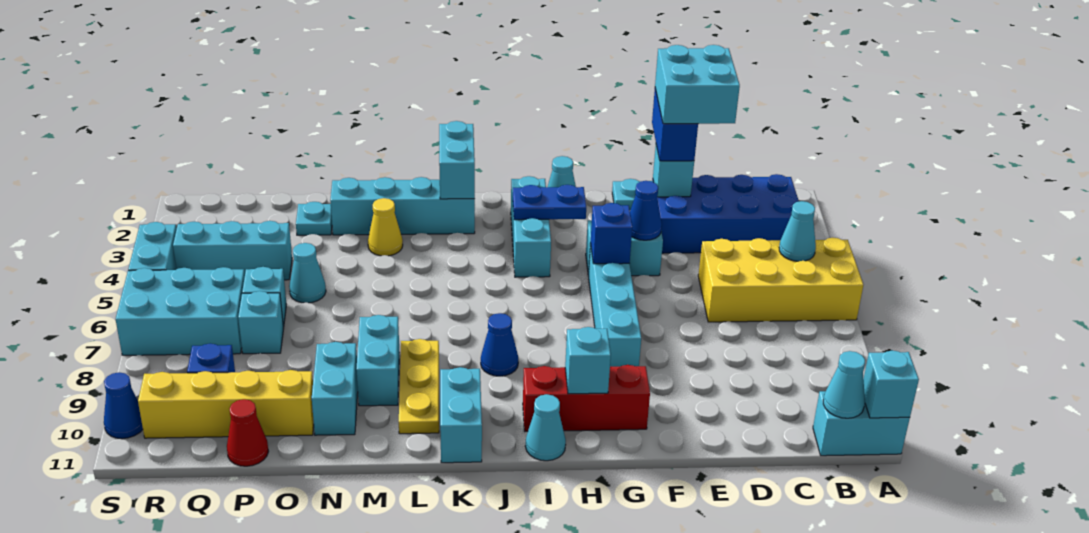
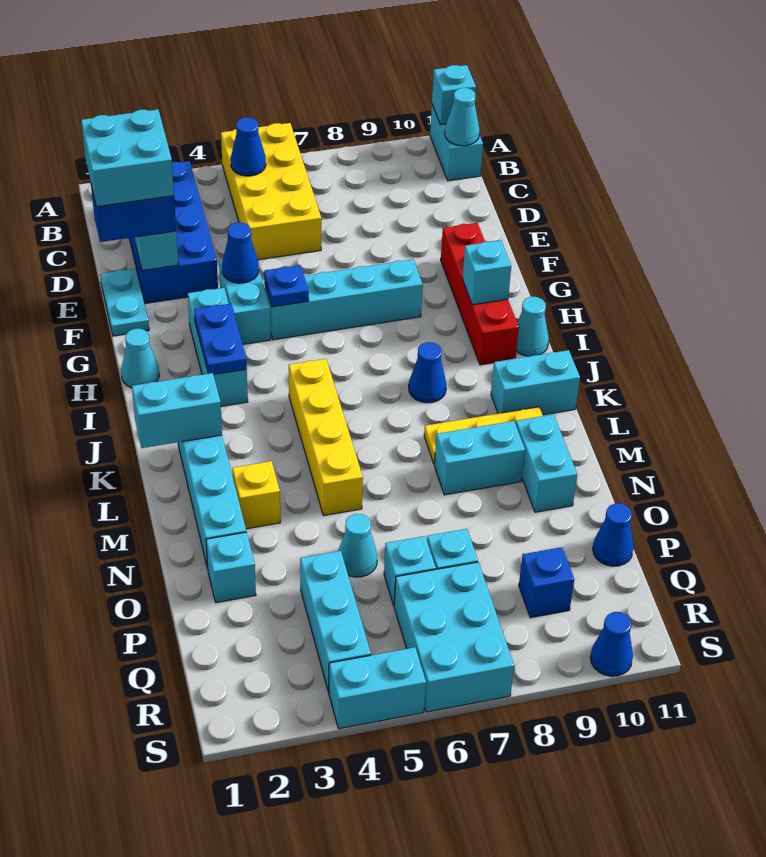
cyan cone B5 level 2 -> blue cone B5 level 2
blue brick G5 level 2 -> blue plate G5 level 2
red brick G10:I10 level 1 -> red brick F10:I10 level 1
cyan brick I2:I4 level 1 -> cyan brick G3:I3 level 1
yellow cone M3 level 1 -> yellow brick M3 level 1
cyan brick N9:N10 level 1 -> cyan brick M10:N10 level 1
cyan plate O2 level 1 -> cyan brick O2 level 1
yellow brick O10:R10 level 1 -> yellow brick J5:M5 level 1
red cone P11 level 1 -> blue cone P11 level 1

